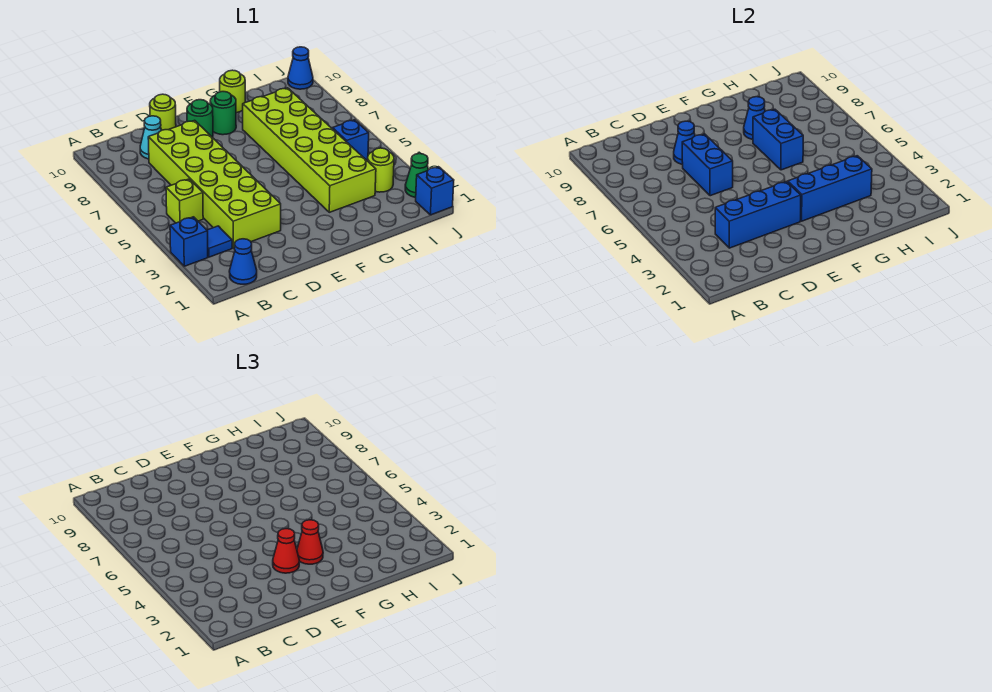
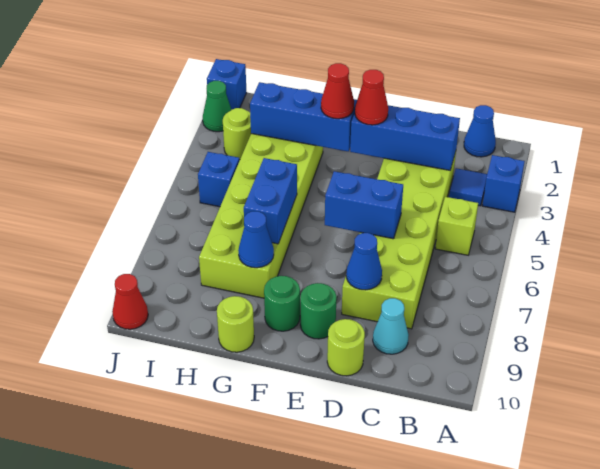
blue brick D6:D7 level 2 -> blue brick D6:E6 level 2
blue cone J10 level 1 -> red cone J10 level 1

